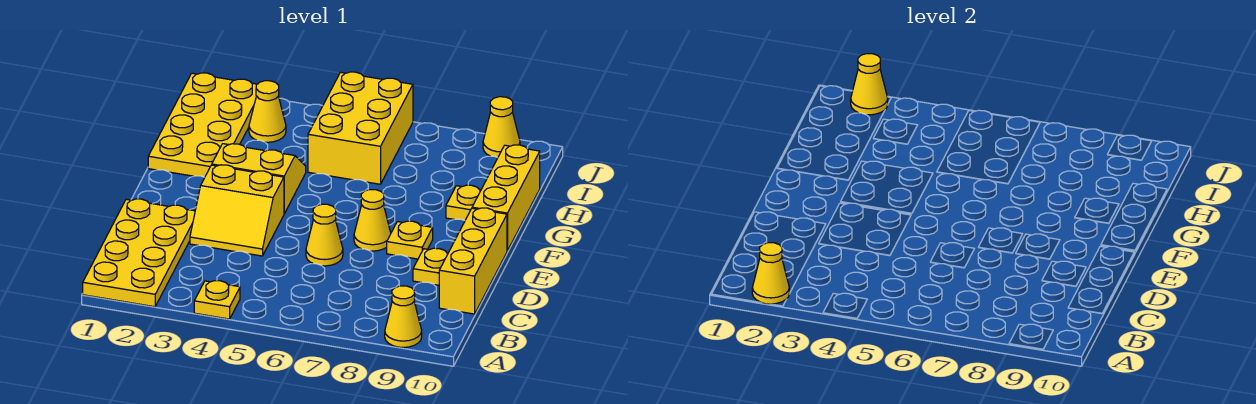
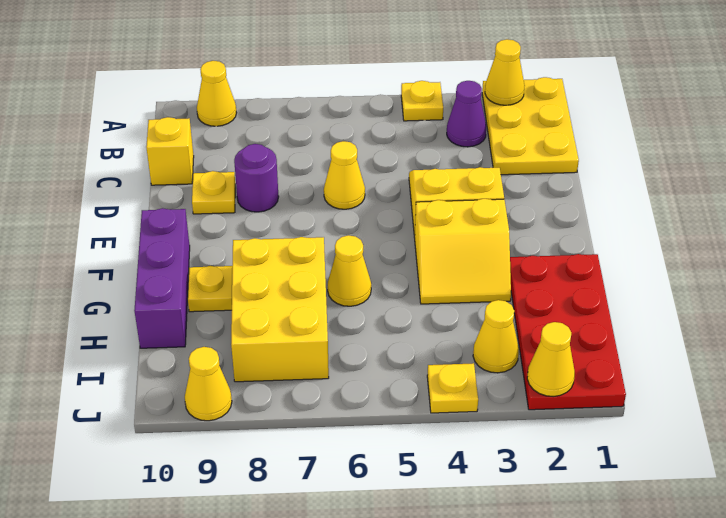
yellow plate A1:D2 level 1 -> yellow plate A1:C2 level 1
none -> purple cone B3 level 1
yellow brick C10:E10 level 1 -> yellow brick C10 level 1
none -> purple round brick D8 level 1
yellow cone E7 level 1 -> yellow cone G6 level 1
yellow plate E8 level 1 -> yellow plate J4 level 1
yellow brick F10:H10 level 1 -> purple brick F10:H10 level 1
yellow plate G1:J2 level 1 -> red plate G1:J2 level 1
yellow brick H5:J6 level 1 -> yellow brick G7:I8 level 1

